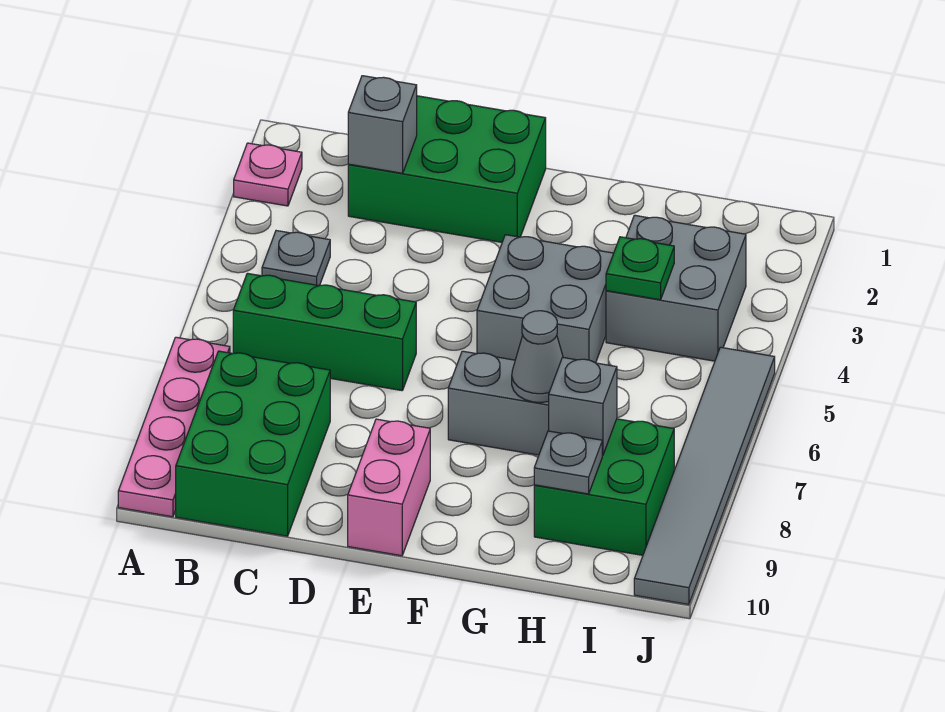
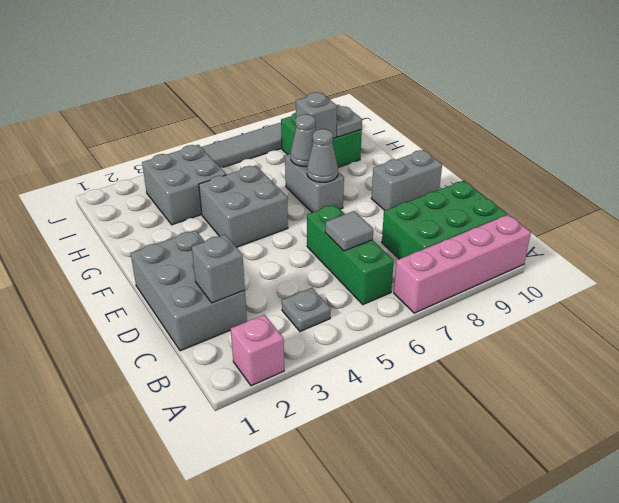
pink plate A2 level 1 -> pink brick A2 level 1
pink plate A7:A10 level 1 -> pink brick A7:A10 level 1
green brick C1:E2 level 1 -> grey brick C1:E2 level 1
none -> grey tile C6 level 2
pink brick E9:E10 level 1 -> grey brick E9:E10 level 1
none -> grey cone F7 level 2
green plate H4 level 2 -> none

